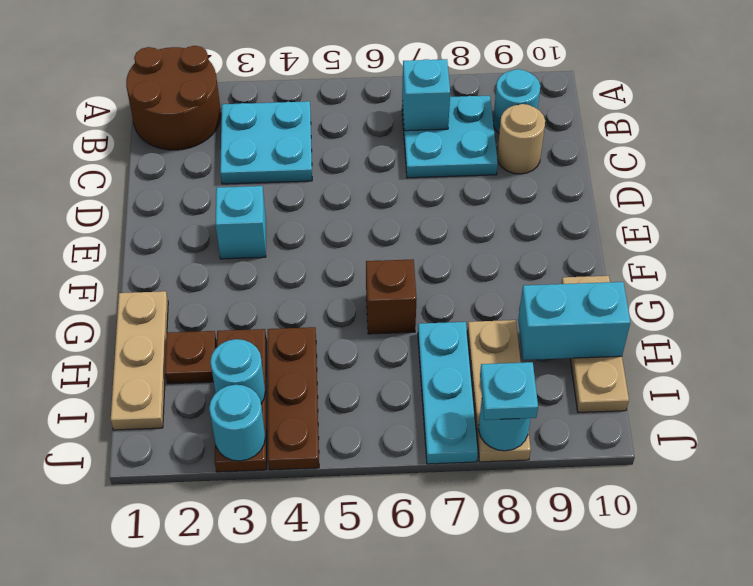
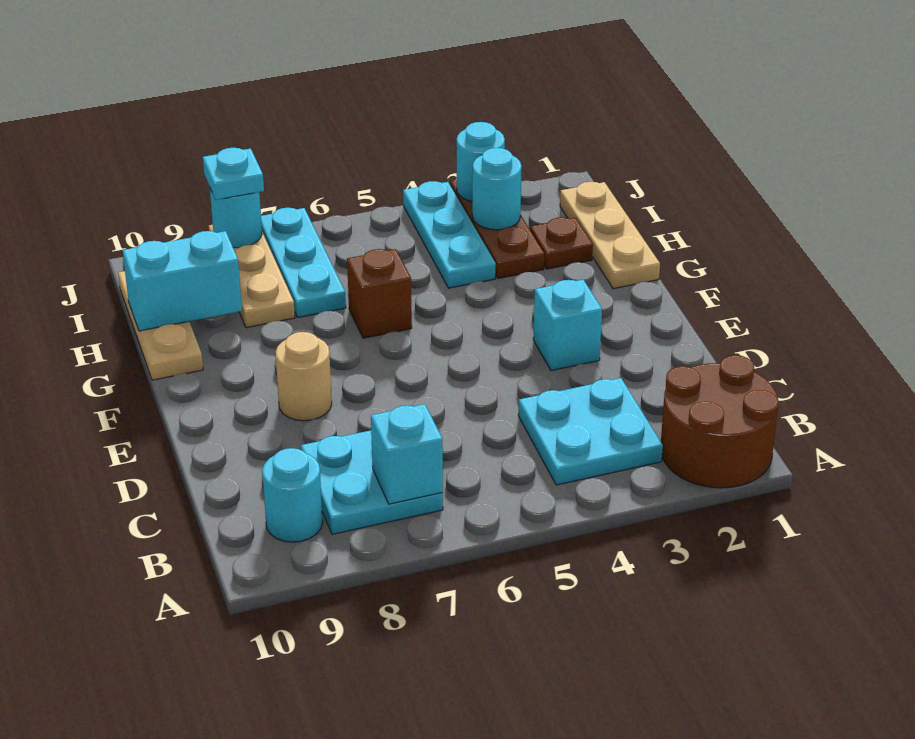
tan round brick C9 level 1 -> tan round brick E8 level 1
brown plate H4:J4 level 1 -> cyan plate H4:J4 level 1

